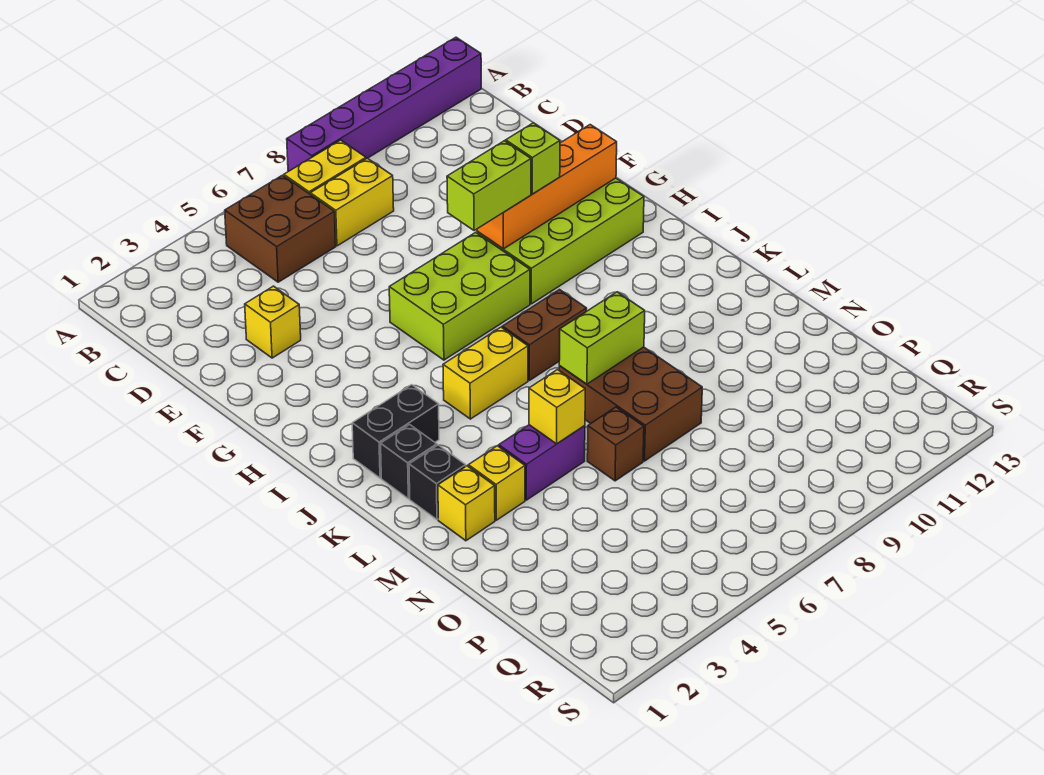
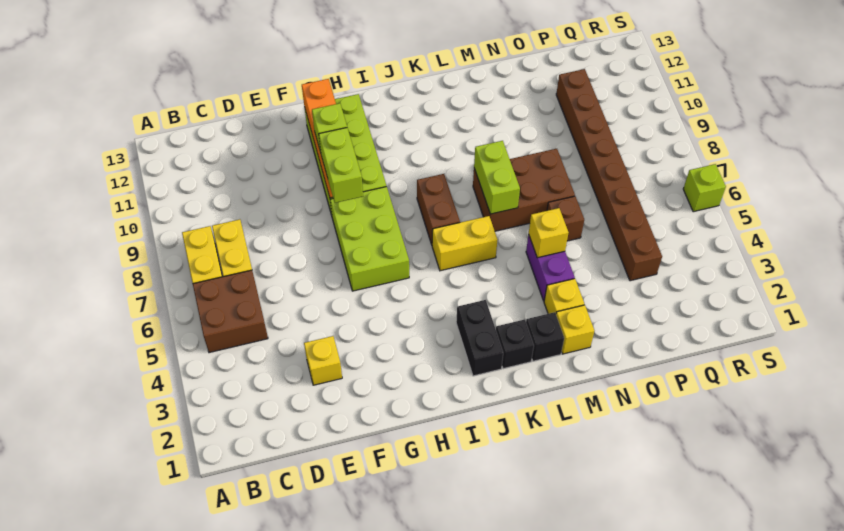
purple brick A8:A13 level 1 -> none
yellow brick J5:J6 level 1 -> yellow brick J6:K6 level 1
none -> brown brick P4:P11 level 1
none -> lime brick S6 level 1

